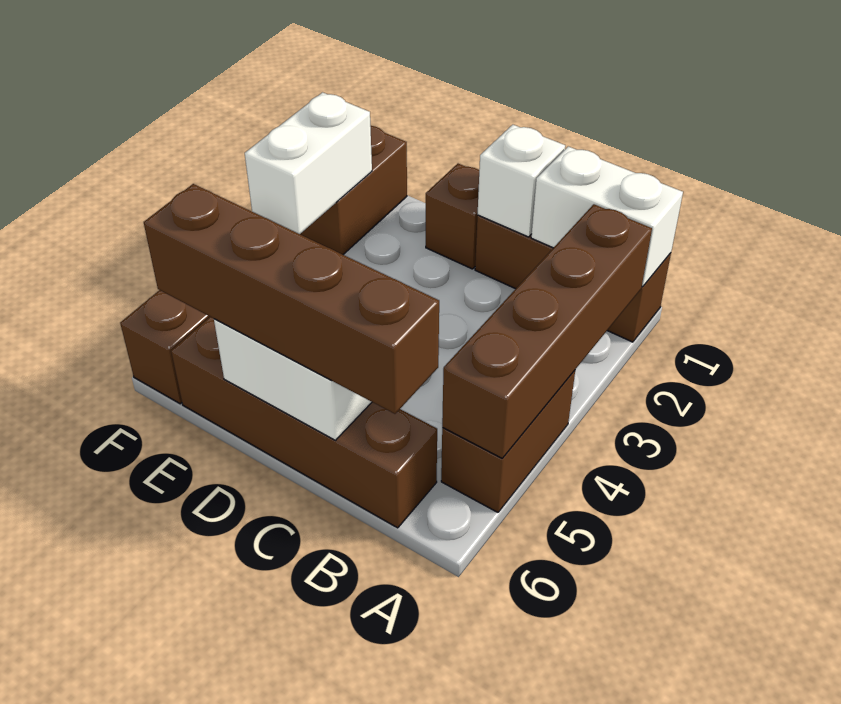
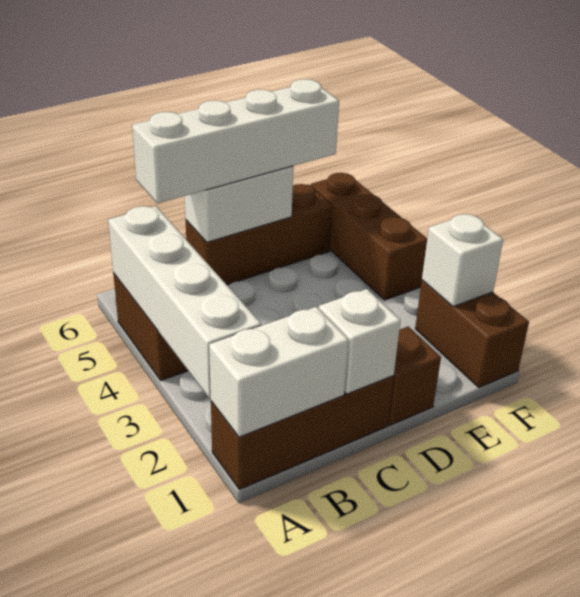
brown brick A2:A5 level 2 -> white brick A2:A5 level 2
brown brick B6:E6 level 1 -> brown brick C6:E6 level 1
brown brick B6:E6 level 3 -> white brick B6:E6 level 3
white brick F2:F3 level 2 -> white brick F2 level 2

